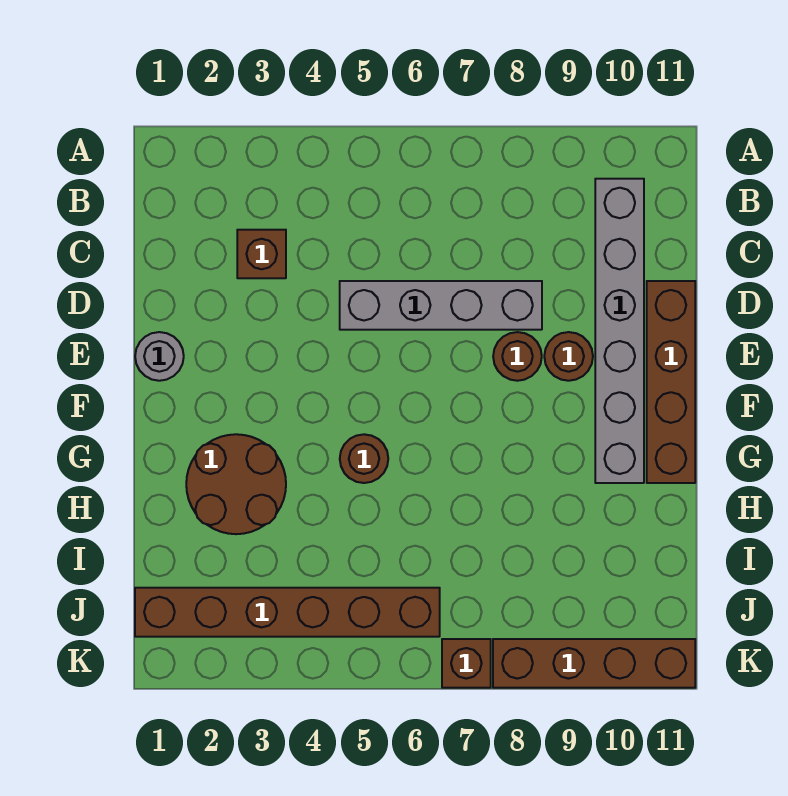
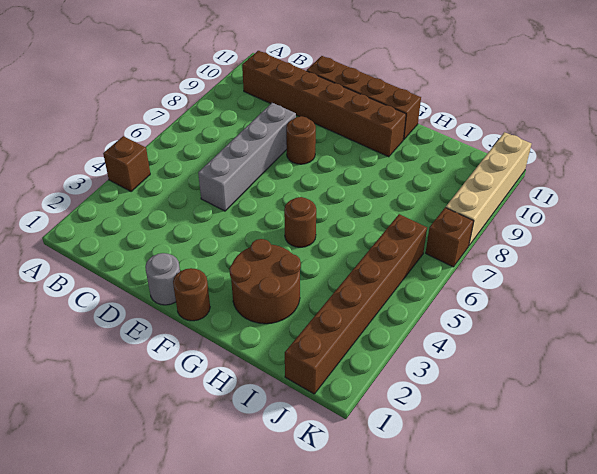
grey brick B10:G10 level 1 -> brown brick B10:G10 level 1
brown brick C3 level 1 -> brown brick A4 level 1
brown round brick E9 level 1 -> brown round brick F1 level 1
brown brick K8:K11 level 1 -> tan brick K8:K11 level 1

